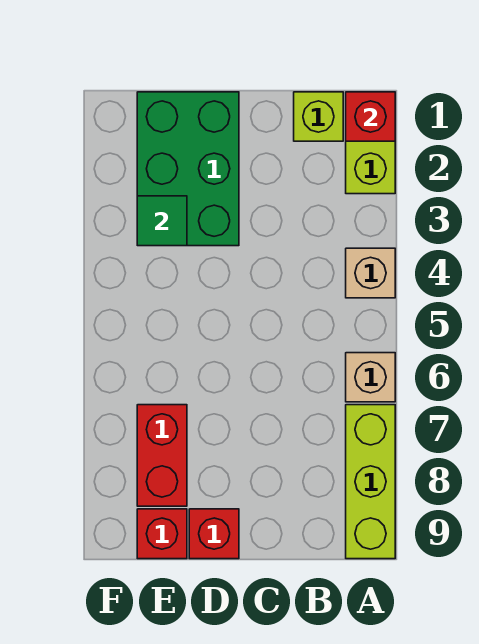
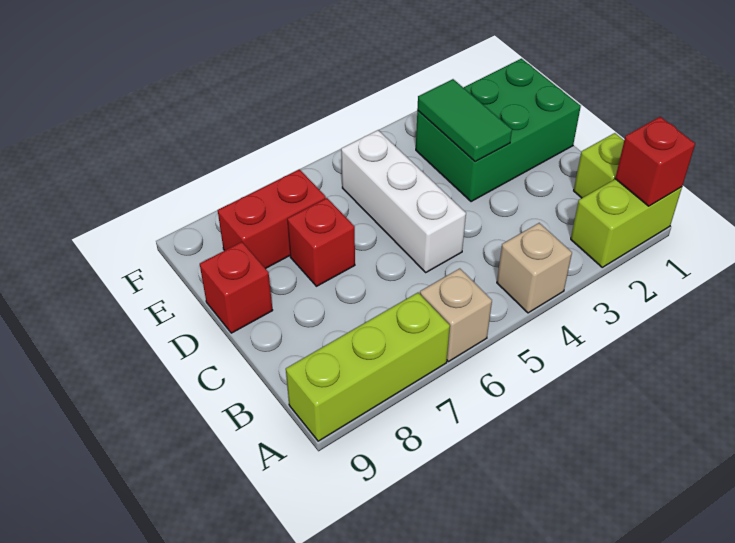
none -> white brick C5:E5 level 1
green tile E3 level 2 -> green tile D3:E3 level 2
red brick E9 level 1 -> red brick D7 level 1

